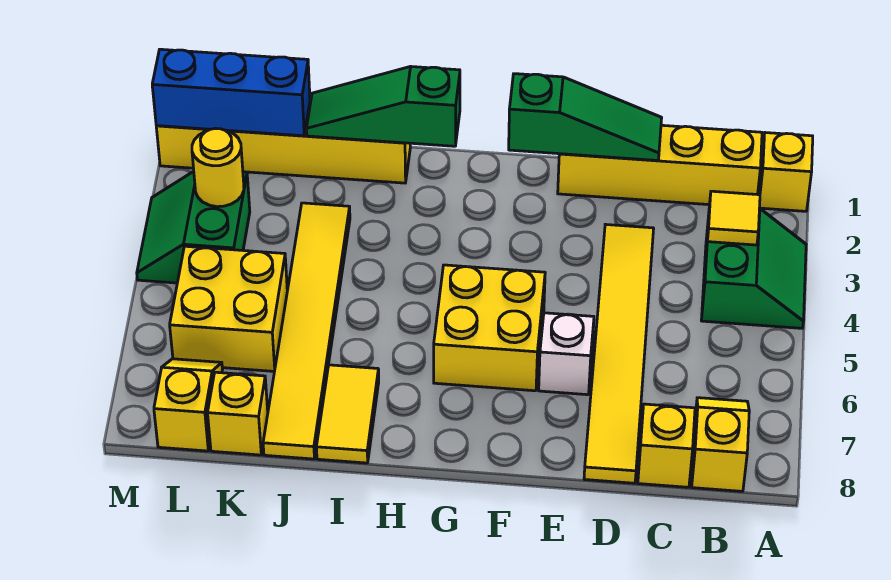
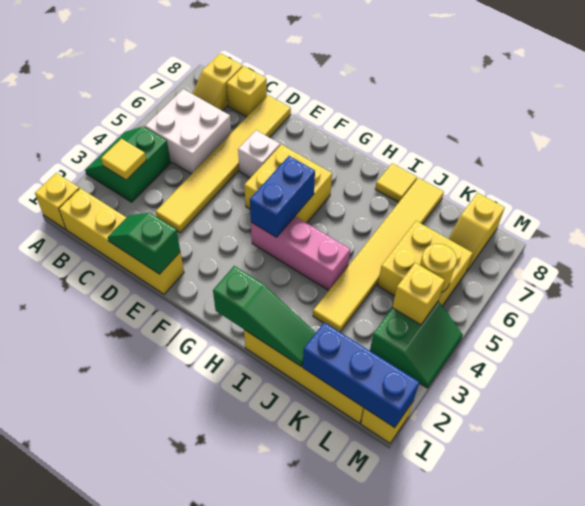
none -> white brick B5:C6 level 1
green slope D1:F1 level 2 top F -> green slope D1:E1 level 2 top E
none -> pink brick G4:I4 level 1
none -> blue brick G4:G5 level 2
yellow tile I7:I8 level 1 -> yellow tile I8 level 1
yellow brick K8 level 1 -> yellow brick L4 level 2
yellow round brick L3 level 2 -> yellow round brick L5 level 2

